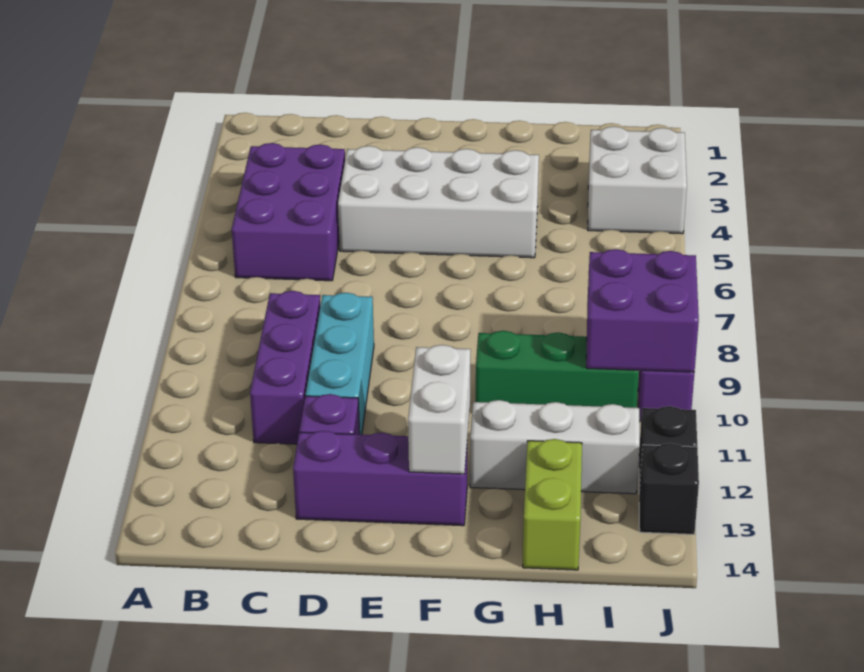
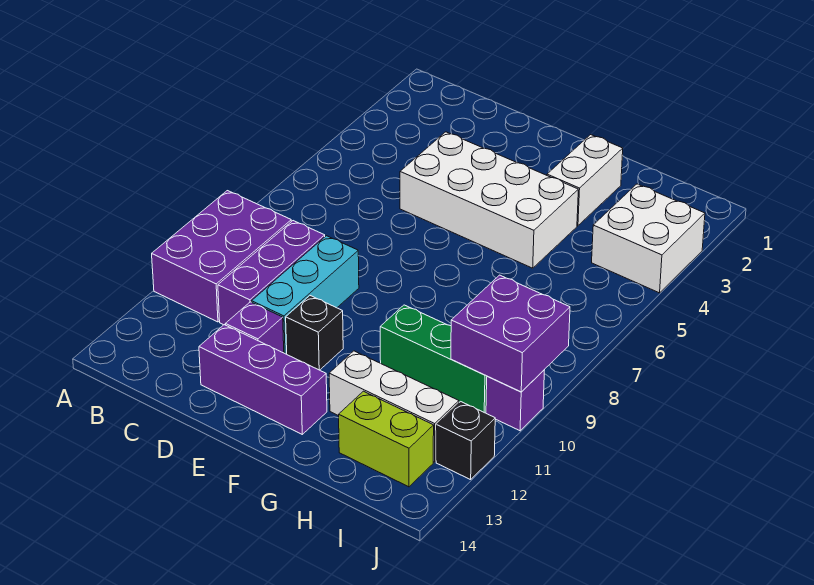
purple brick B4:C6 level 1 -> purple brick A9:B11 level 1
white brick F12:F13 level 2 -> white brick G2:G3 level 1
lime brick H13:H14 level 1 -> lime brick H13:I13 level 1
black brick J13 level 1 -> black brick E11 level 1

